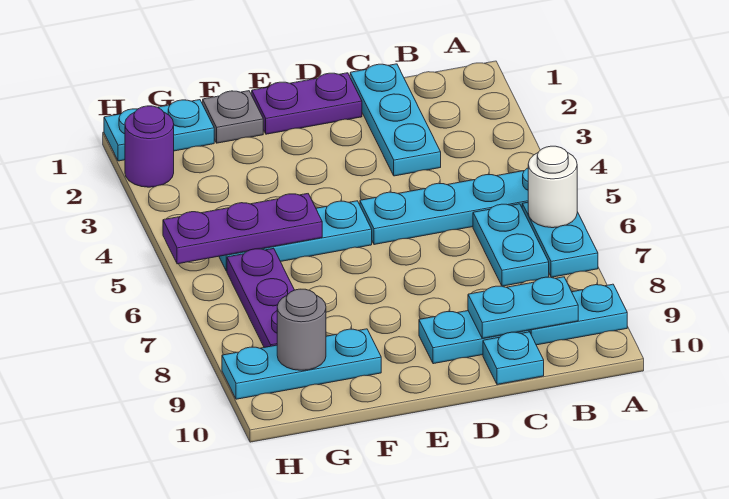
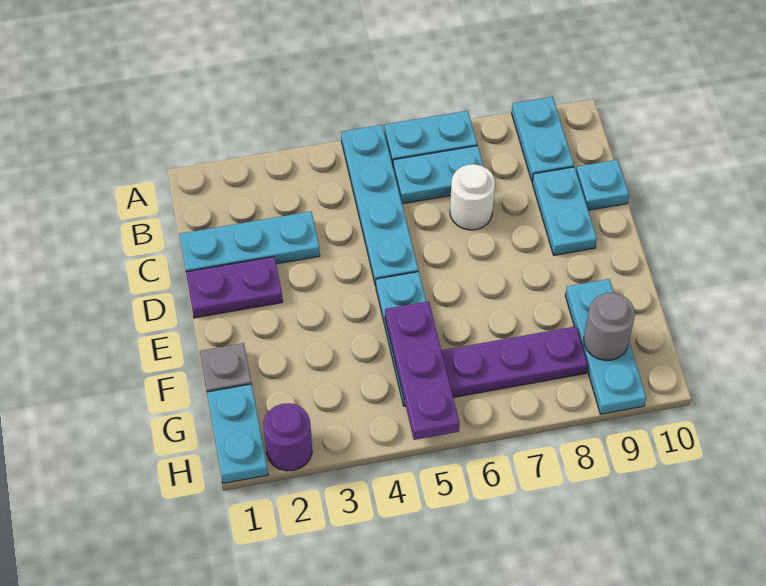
white round brick A6 level 2 -> white round brick C7 level 1
cyan plate B9:C9 level 2 -> none
purple plate D1:E1 level 1 -> purple plate D1:D2 level 1

